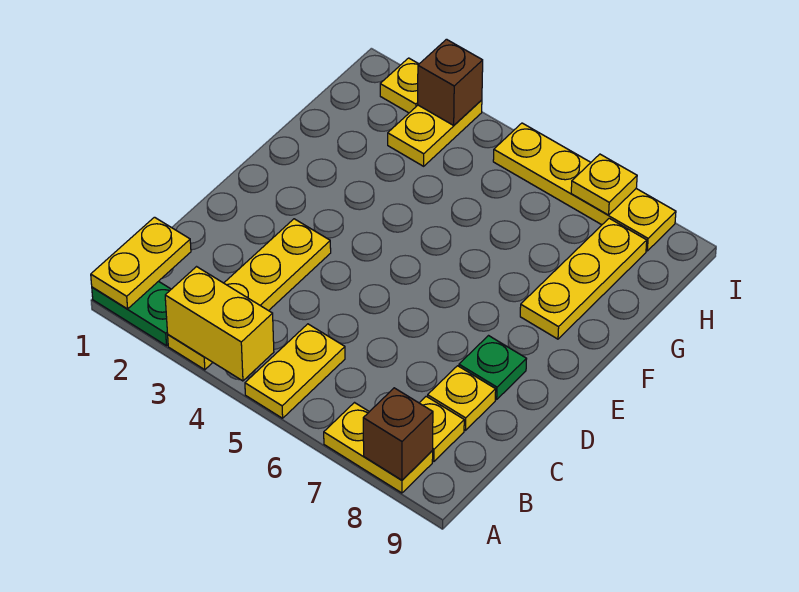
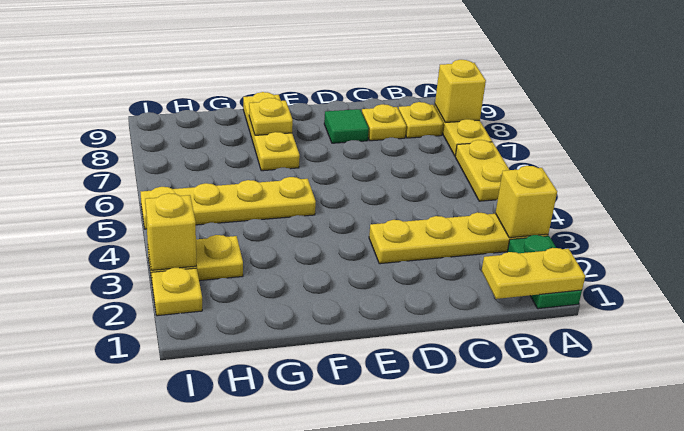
yellow brick A3:A4 level 2 -> yellow brick A3 level 2
yellow plate A5:B5 level 1 -> yellow plate A5:A6 level 1
brown brick A8 level 2 -> yellow brick A8 level 2
green plate D8 level 1 -> green tile D8 level 1
yellow plate F8:H8 level 1 -> yellow plate F7:F9 level 1
brown brick I3 level 2 -> yellow brick I3 level 2
yellow plate I5:I8 level 1 -> yellow plate F5:I5 level 1
yellow plate I7 level 2 -> yellow plate F8 level 2

